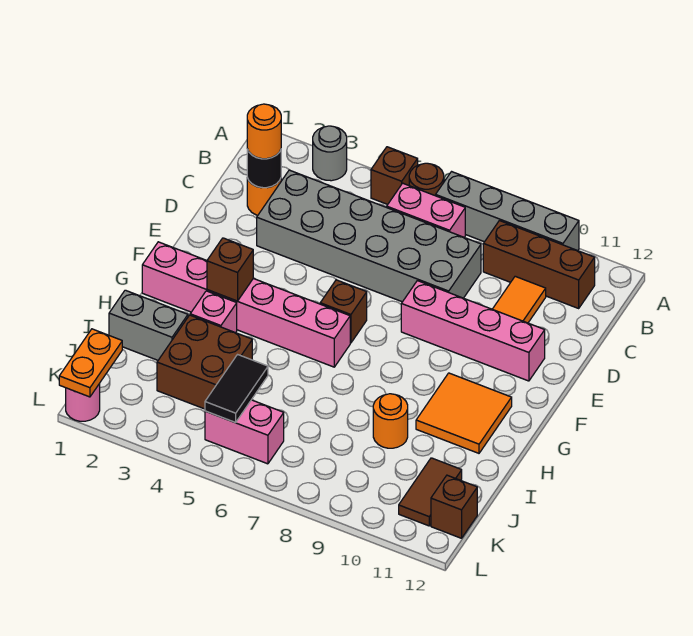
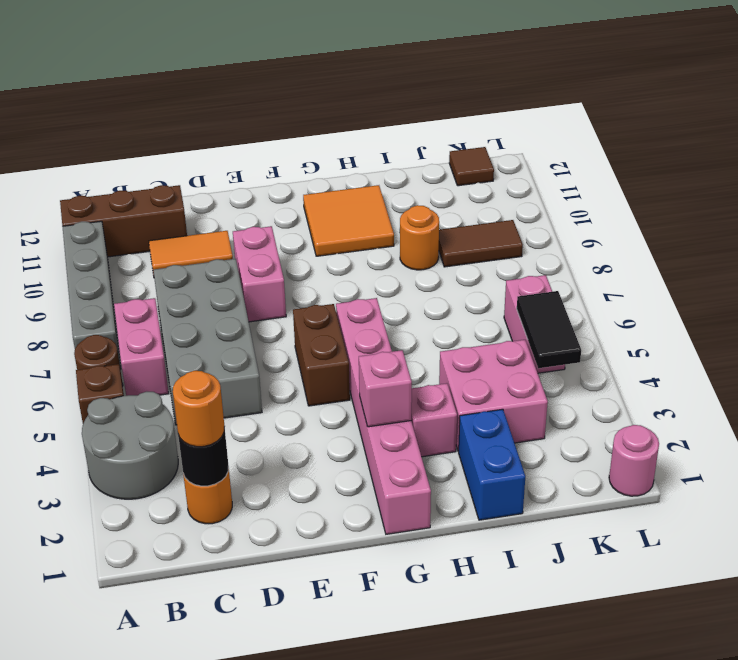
grey round brick A3 level 1 -> grey round brick A3:B4 level 1
brown brick B9:B11 level 1 -> brown brick A11:C11 level 1
grey brick C3:D8 level 1 -> grey brick C5:D8 level 1
pink brick E8:E11 level 1 -> pink brick E8:E9 level 1
brown brick F6 level 1 -> brown brick F5:F6 level 1
brown brick G3 level 2 -> pink brick G3 level 2
grey brick I1:I2 level 1 -> blue brick I1:I2 level 1
brown brick I3:J4 level 1 -> pink brick I3:J4 level 1
black tile J5:K5 level 2 -> black tile K4:K5 level 2
brown tile J11:K11 level 1 -> brown tile J9:K9 level 1
orange plate K1:L1 level 2 -> none
brown brick K12 level 1 -> brown tile K12 level 1

